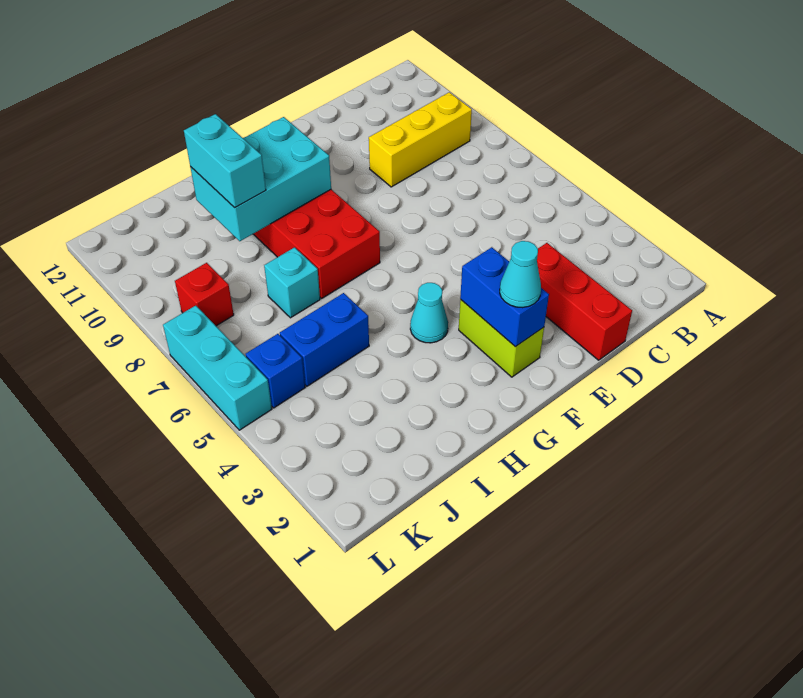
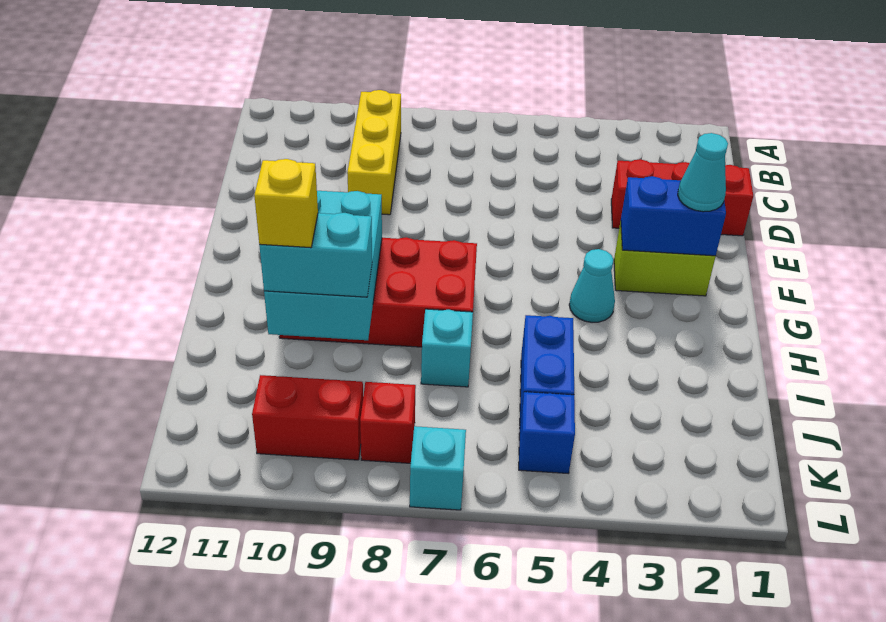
none -> yellow brick I10 level 4
none -> red brick K9:K10 level 1
cyan brick L5:L7 level 1 -> cyan brick L7 level 1

